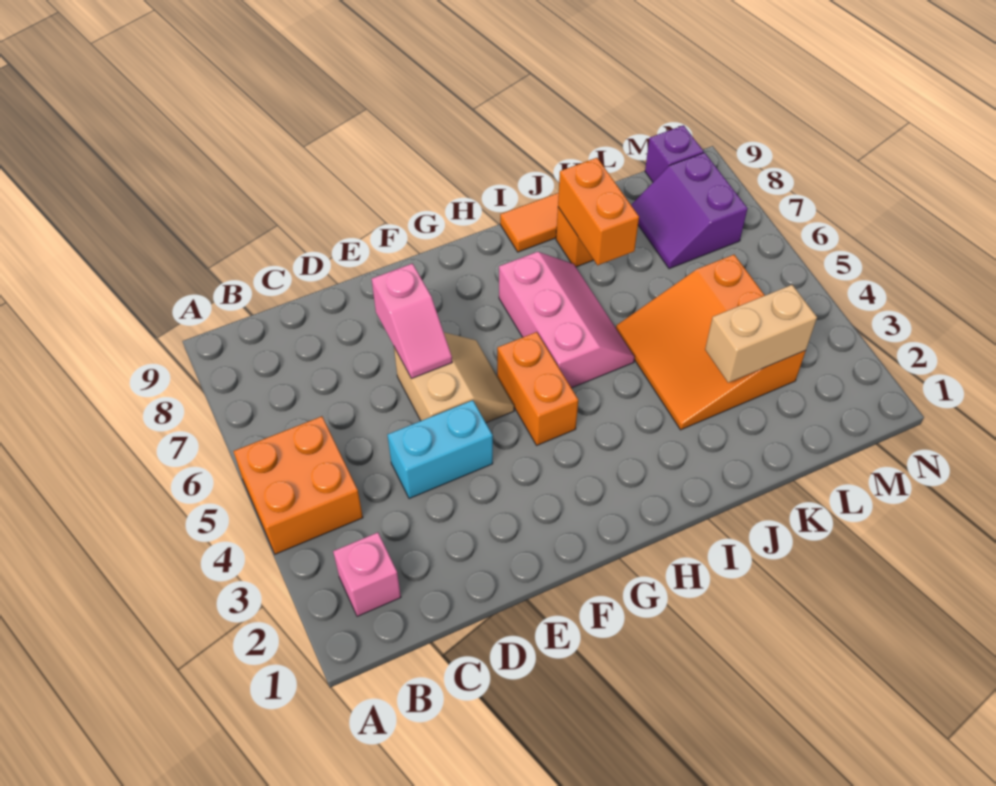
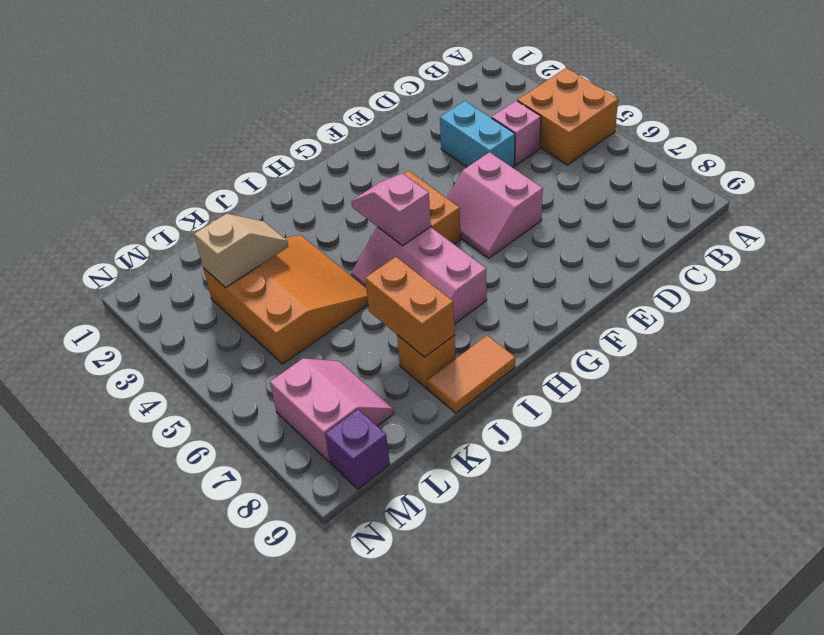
pink brick B2 level 1 -> pink brick C4 level 1
cyan brick D4:E4 level 1 -> cyan brick D3:D4 level 1
tan slope E5:F6 level 1 top E -> pink slope E5:F6 level 1 top E
pink slope E6:E7 level 2 top 7 -> pink slope H4:H5 level 2 top 5
tan brick K3:L3 level 2 -> tan slope K3:L3 level 2 top L
purple slope L7:M8 level 1 top M -> pink slope L7:M8 level 1 top M

